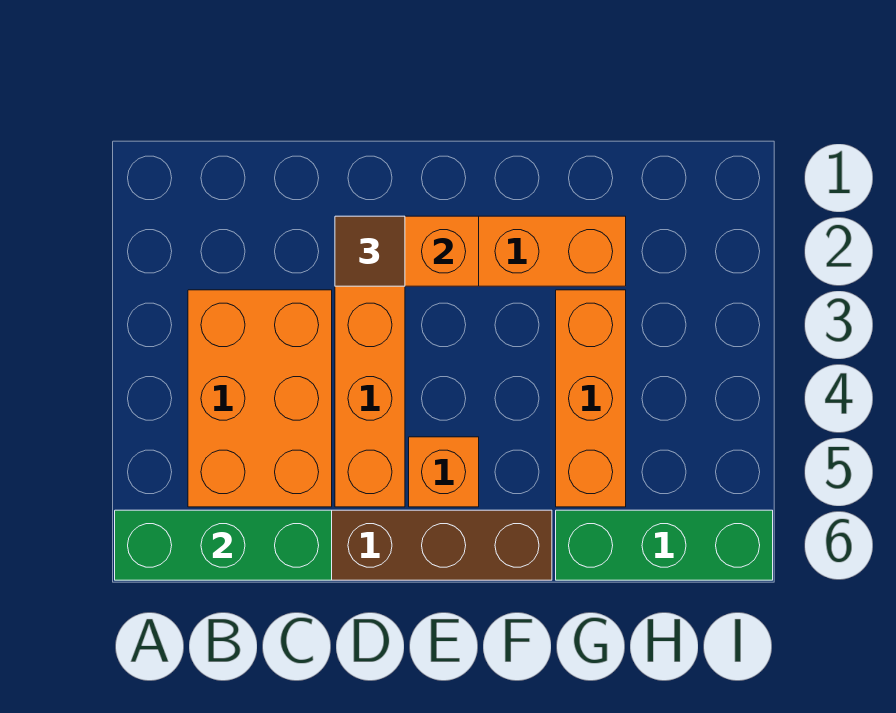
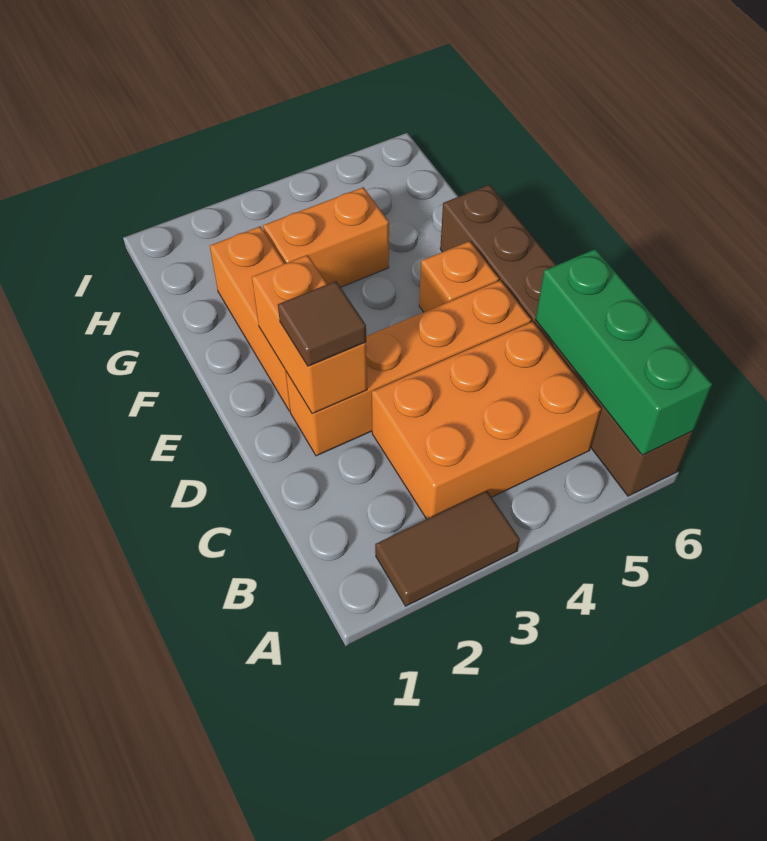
none -> brown tile A2:A3 level 1
orange brick G3:G5 level 1 -> orange brick G3:G4 level 1
green brick G6:I6 level 1 -> none

